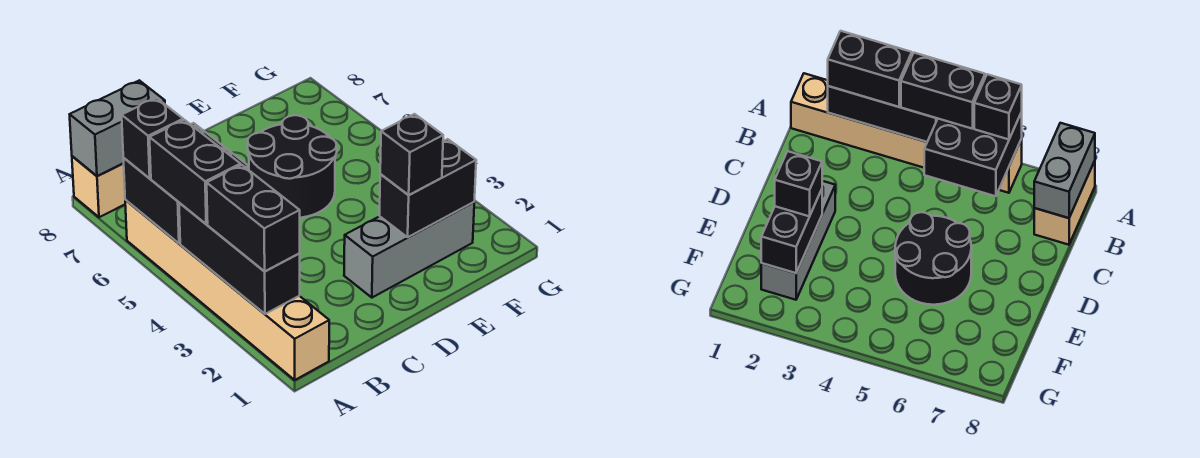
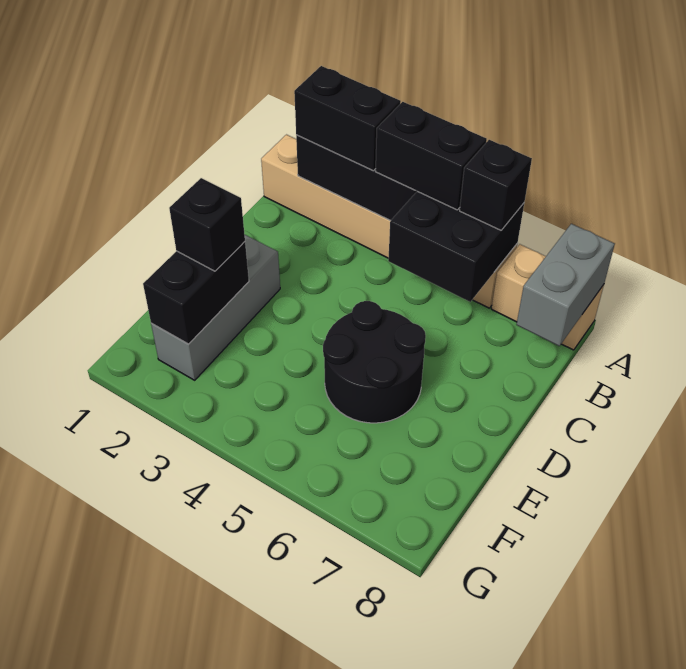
tan brick A8:B8 level 1 -> tan brick A7:A8 level 1

